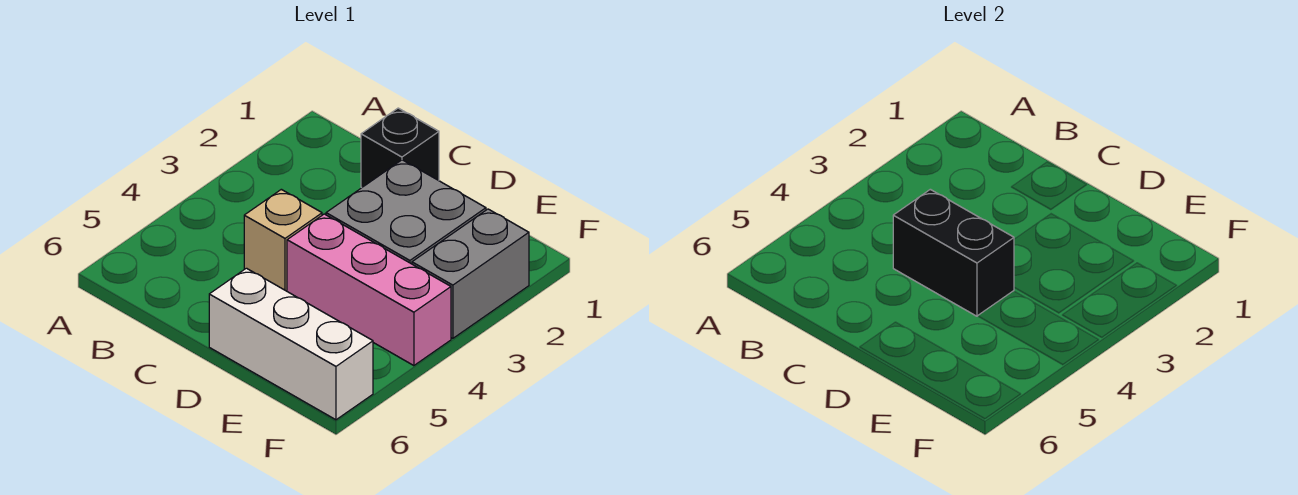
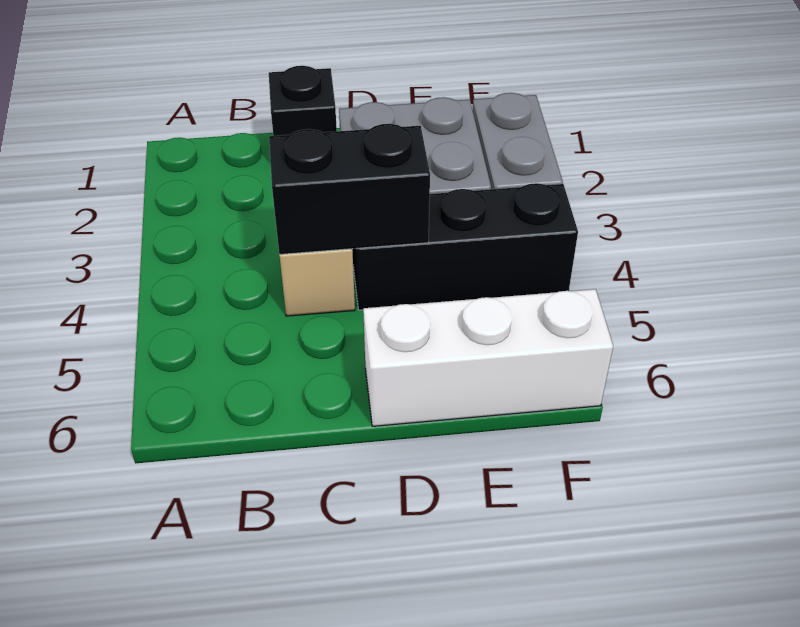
pink brick D4:F4 level 1 -> black brick D4:F4 level 1

